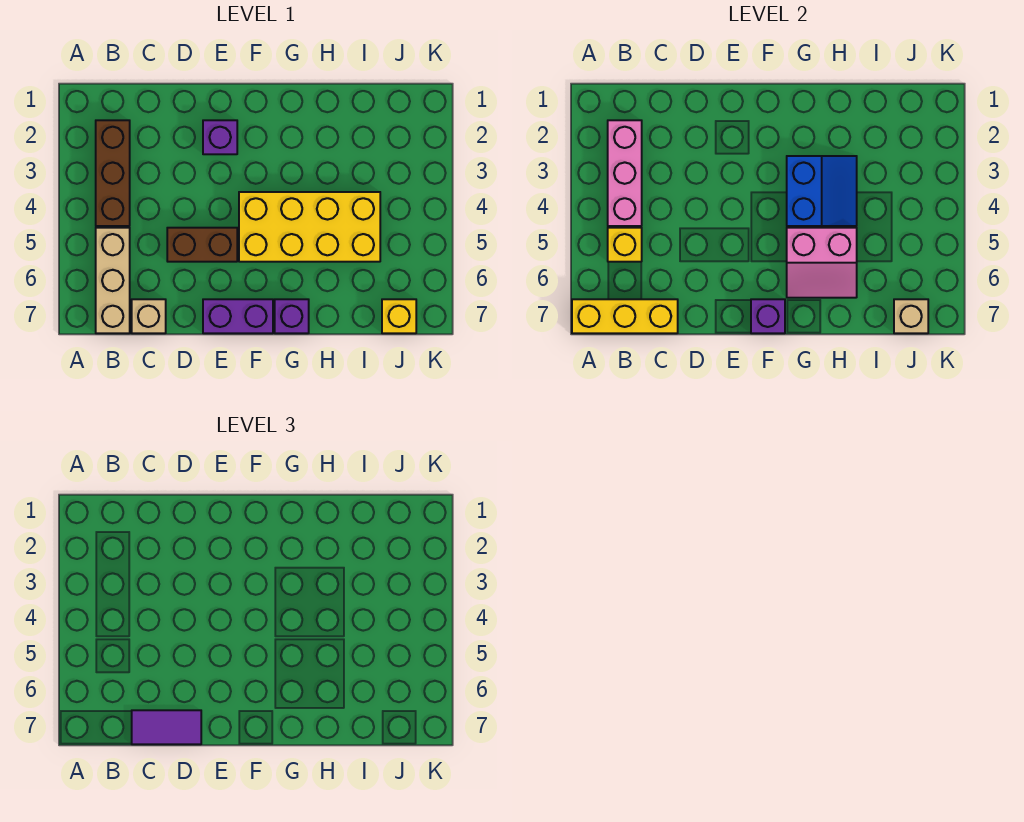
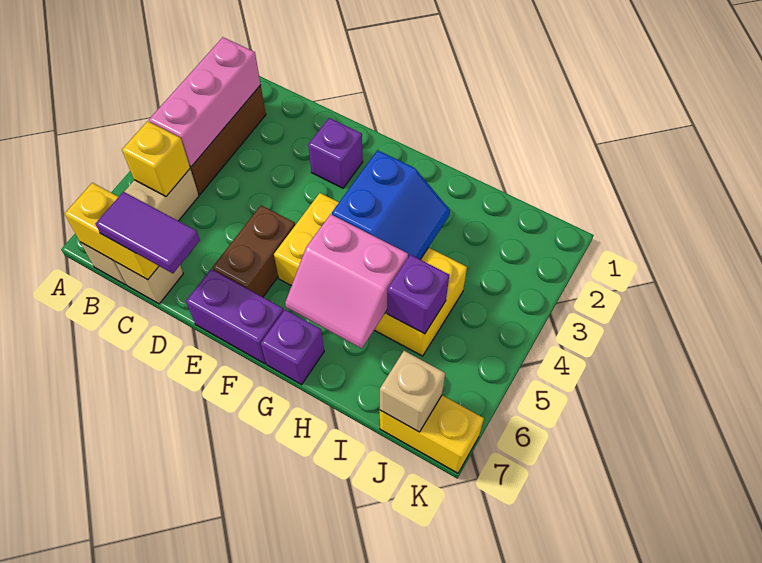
yellow brick A7:C7 level 2 -> yellow brick B7:C7 level 2
brown brick D5:E5 level 1 -> brown brick E5:E6 level 1
purple brick F7 level 2 -> purple brick I5 level 2
yellow brick J7 level 1 -> yellow brick J7:K7 level 1

